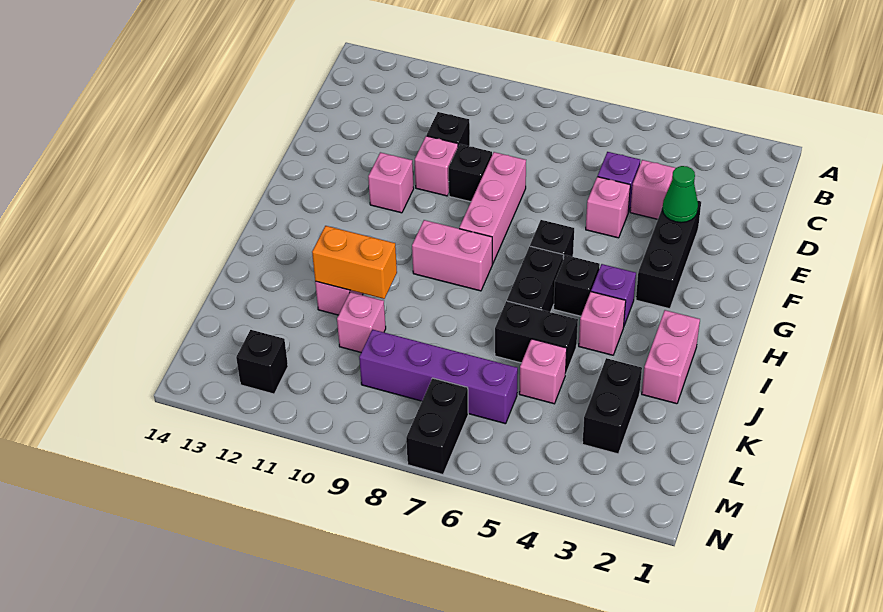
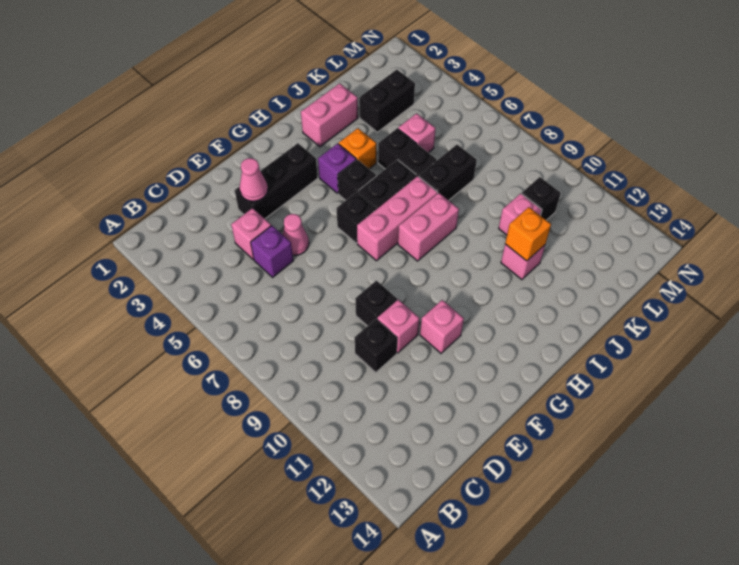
green cone E3 level 2 -> pink cone E3 level 2
pink brick E5 level 1 -> pink cone E5 level 1
pink brick E8:G8 level 1 -> pink brick G7:I7 level 1
pink brick H8:H9 level 1 -> pink brick H8:I8 level 1
pink brick I4 level 1 -> orange brick I4 level 1
orange brick J10:J11 level 2 -> orange brick J11 level 2
purple brick L6:L9 level 1 -> none
black brick M7:N7 level 1 -> black brick J7:K7 level 1
black brick M12 level 1 -> black brick L10 level 1

